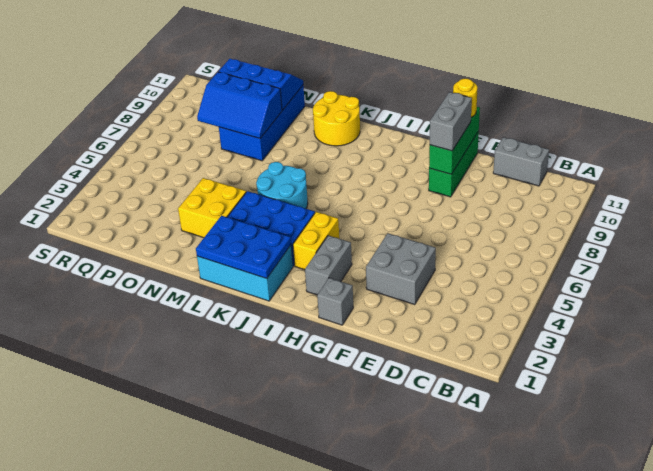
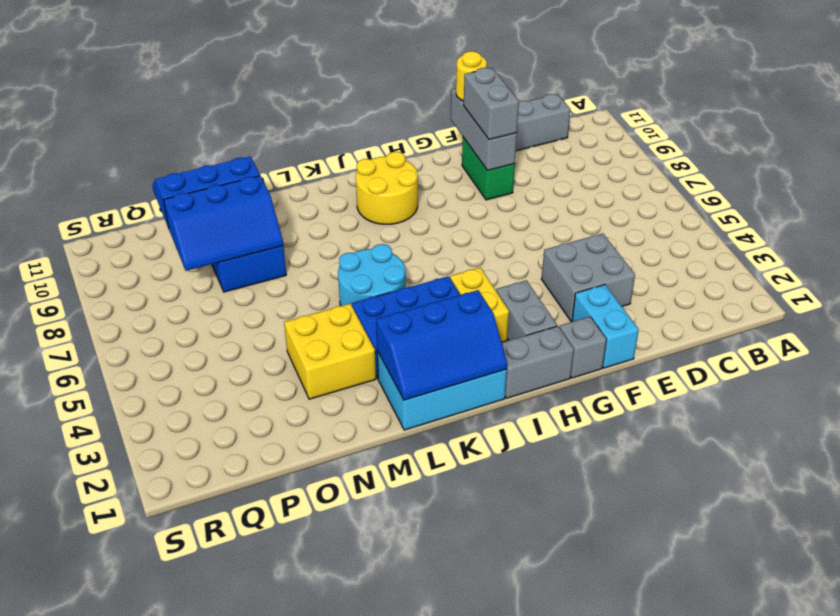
none -> cyan brick F1:F2 level 1
green brick F9:F11 level 1 -> green brick F9:F10 level 1
green brick F9:F11 level 2 -> grey brick F9:F11 level 2
none -> grey brick H1:I1 level 1
blue plate J1:L2 level 2 -> blue slope J1:L2 level 2 top 2
yellow round brick K10:L11 level 1 -> yellow round brick I9:J10 level 1

